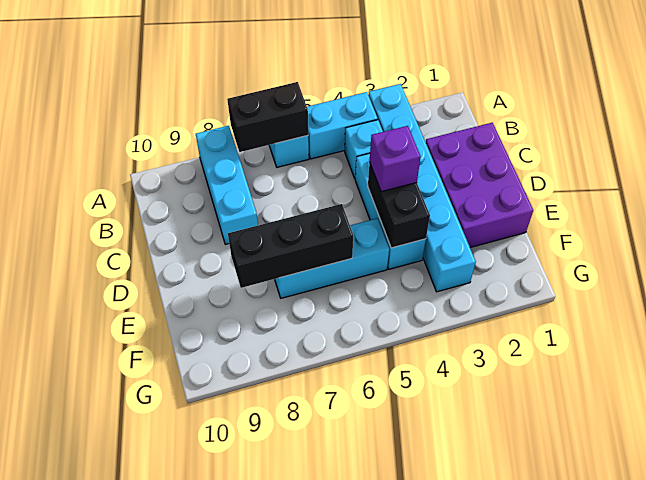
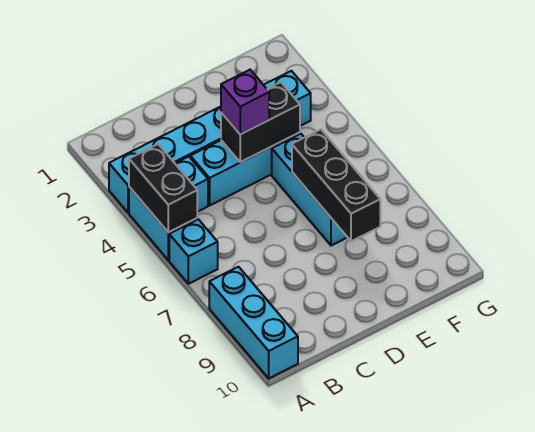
black brick A6:A7 level 2 -> black brick A4:A5 level 2
cyan brick A8:C8 level 1 -> cyan brick A8:A10 level 1
purple brick C1:E2 level 1 -> none

